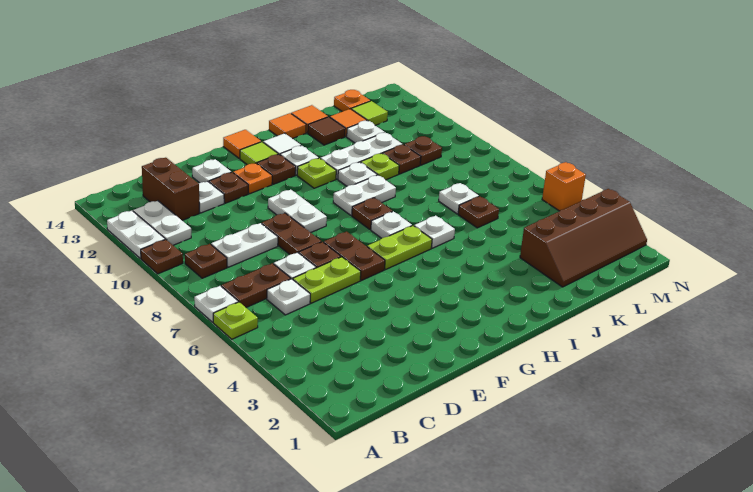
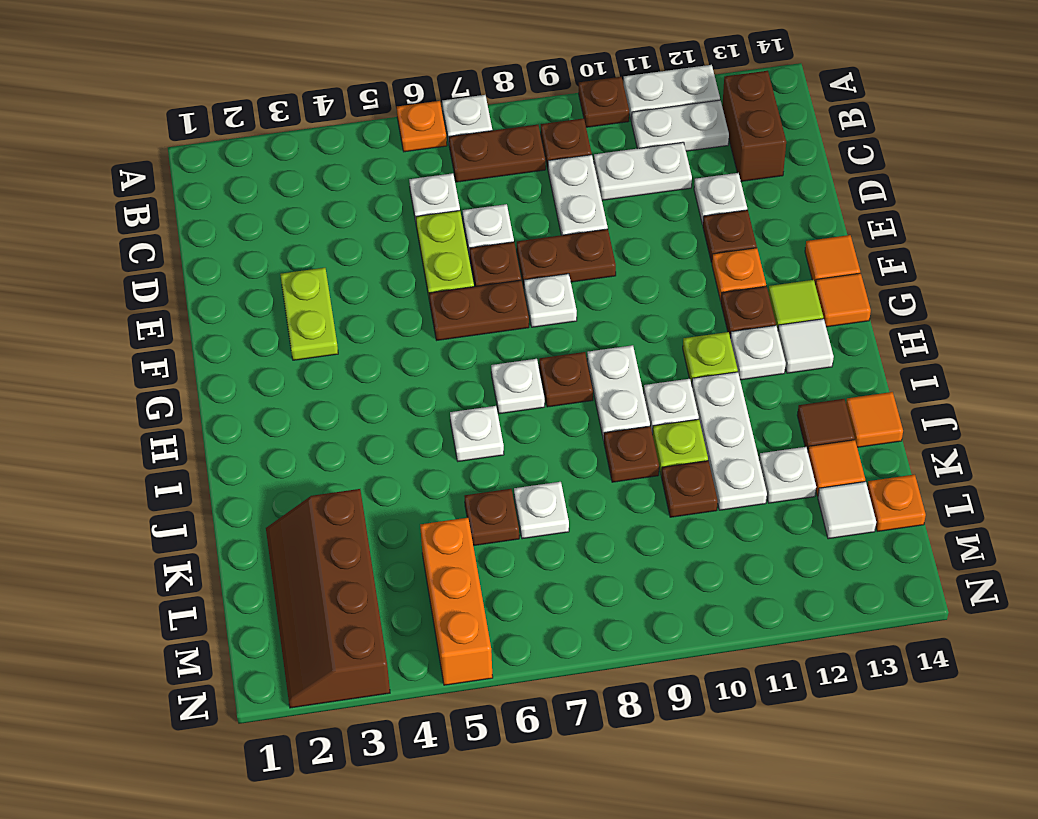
lime plate A6 level 1 -> orange plate A6 level 1
brown plate B7:C7 level 1 -> brown plate B7:B8 level 1
brown brick C12:C13 level 1 -> brown brick B13:C13 level 1
white plate E13 level 1 -> white plate F8 level 1
white plate F9:F10 level 1 -> white plate C10:C11 level 1
lime plate G6:H6 level 1 -> lime plate E3:F3 level 1
orange tile I14 level 1 -> orange tile F14 level 1
brown plate L10 level 1 -> brown plate J9 level 1
lime tile L13 level 1 -> white tile L13 level 1
orange brick N5 level 1 -> orange brick L5:N5 level 1

